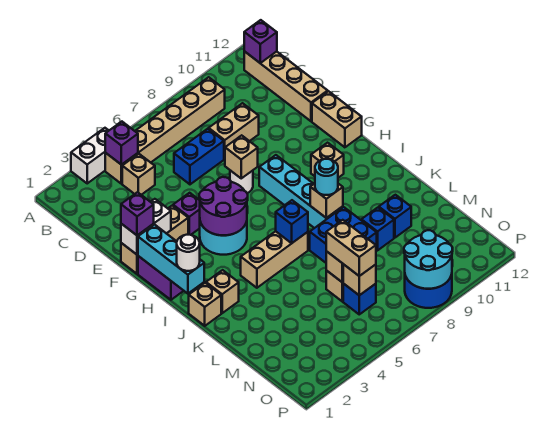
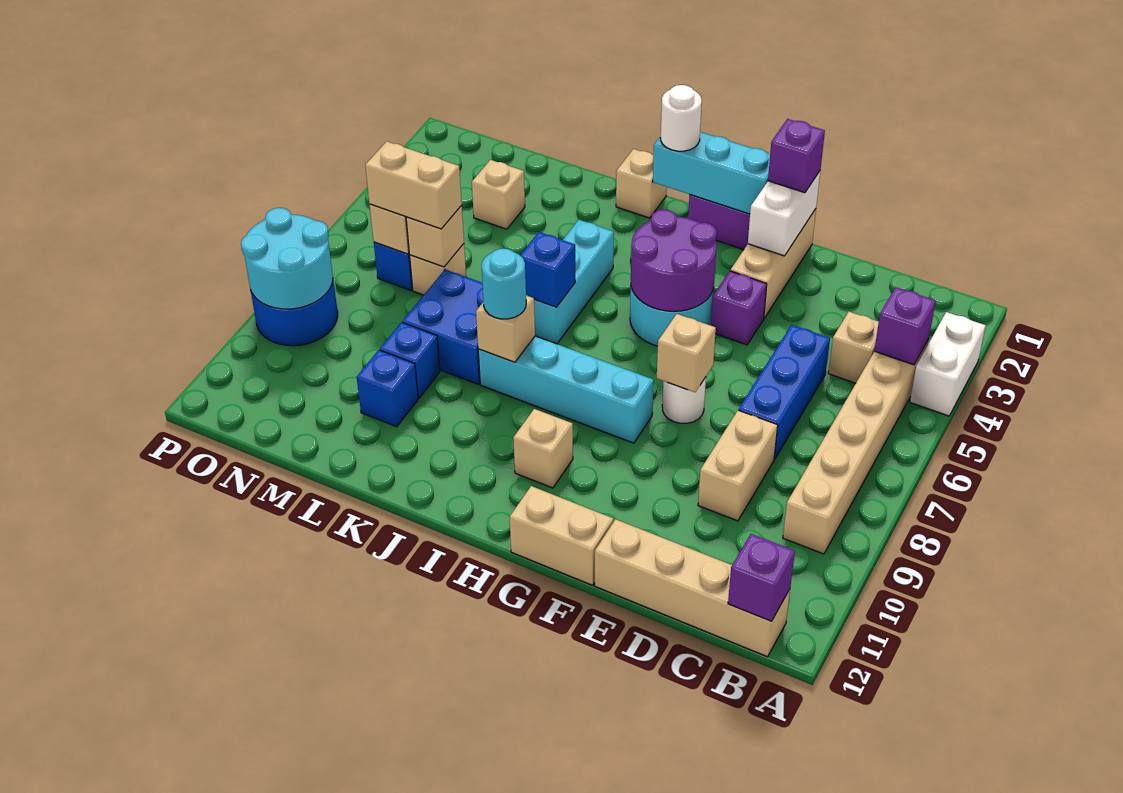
blue brick D6:D7 level 1 -> blue brick D5:D7 level 1
tan brick J2 level 1 -> tan brick M3 level 1
tan brick J4:J6 level 1 -> cyan brick J4:J6 level 1

